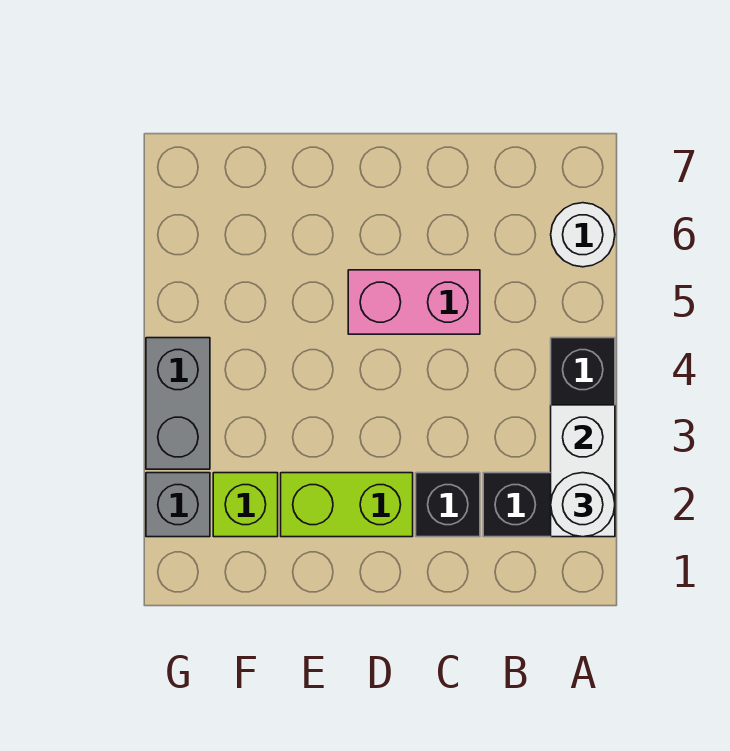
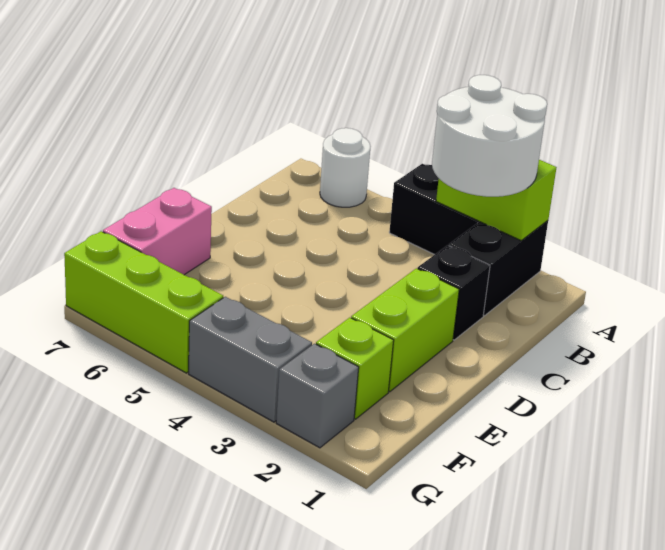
white brick A2:A3 level 2 -> lime brick A2:A3 level 2
white round brick A2 level 3 -> white round brick A2:B3 level 3
pink brick C5:D5 level 1 -> pink brick E7:F7 level 1
none -> lime brick G5:G7 level 1

